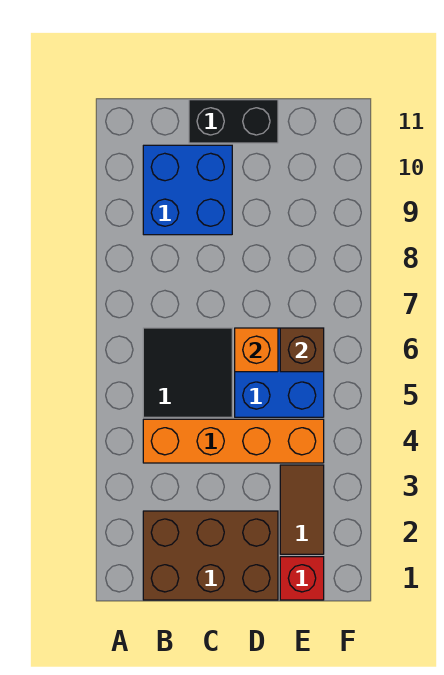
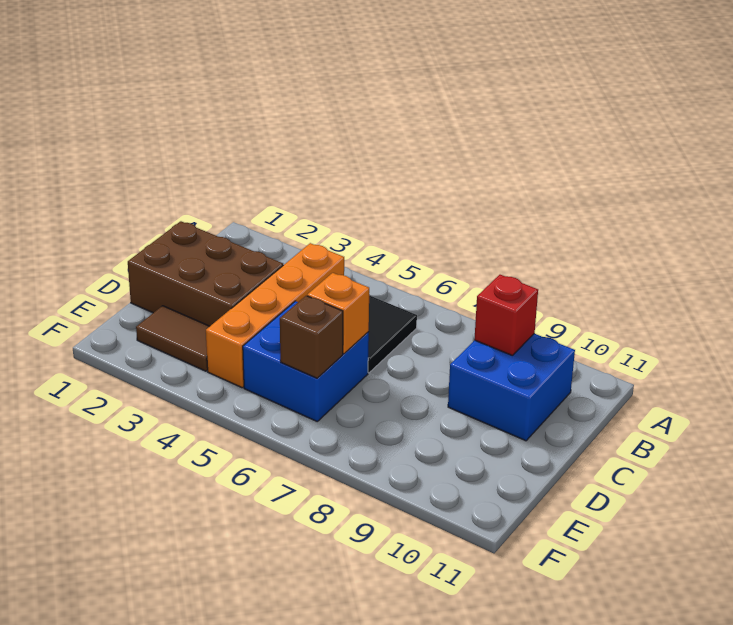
brown brick B1:D2 level 1 -> brown brick C1:D3 level 1
black brick C11:D11 level 1 -> none
red brick E1 level 1 -> red brick B9 level 2

